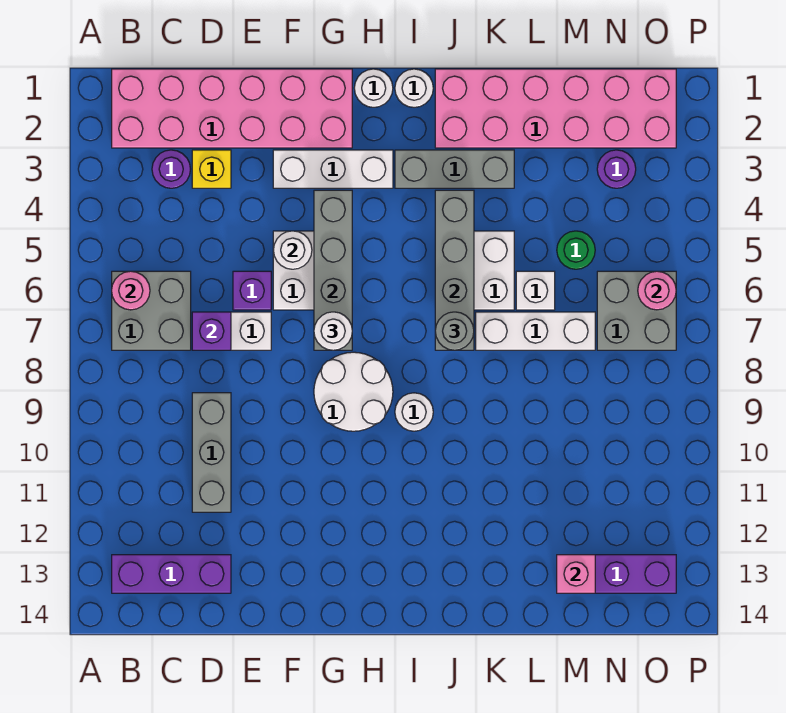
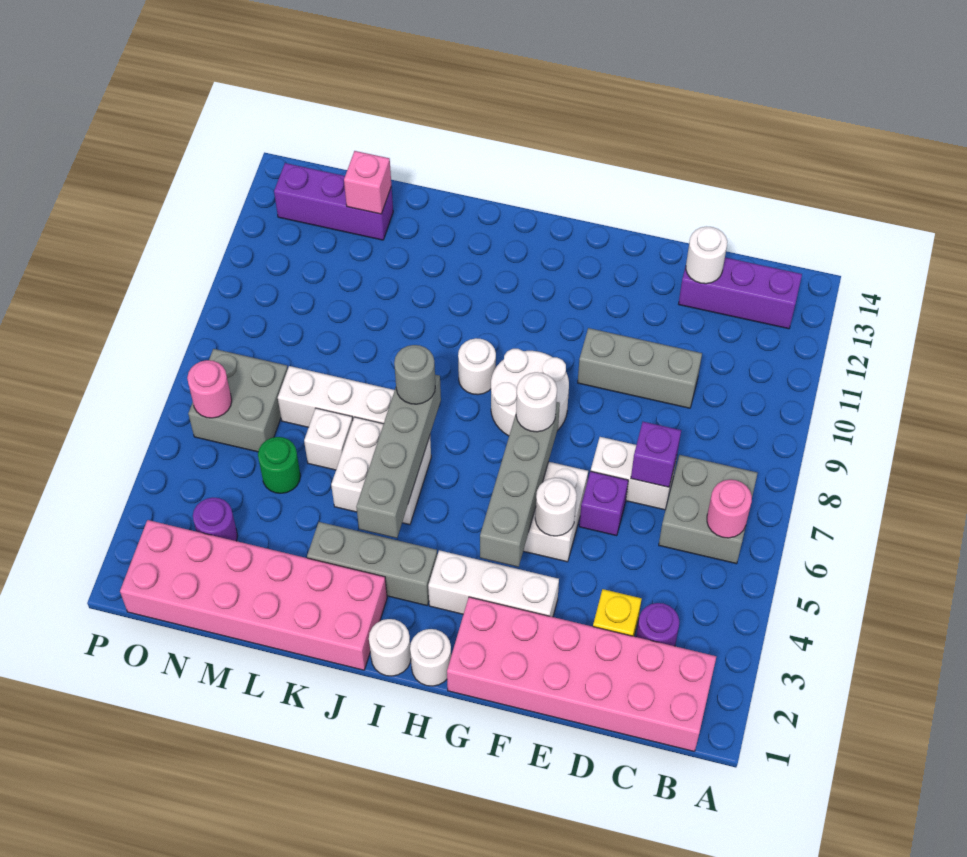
grey brick D9:D11 level 1 -> grey brick D10:F10 level 1
none -> white round brick D13 level 2

